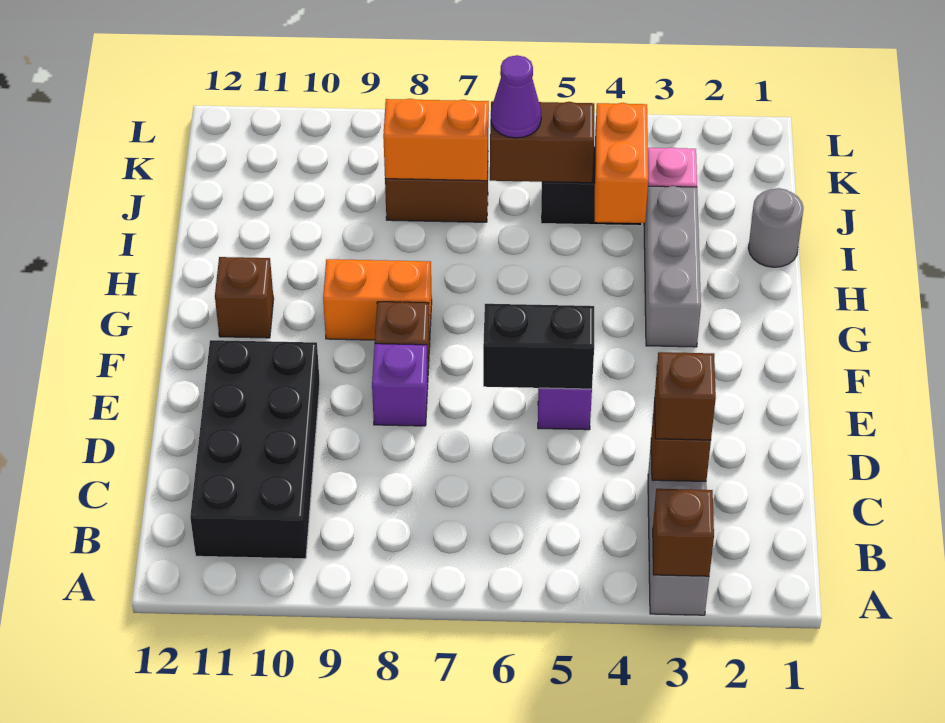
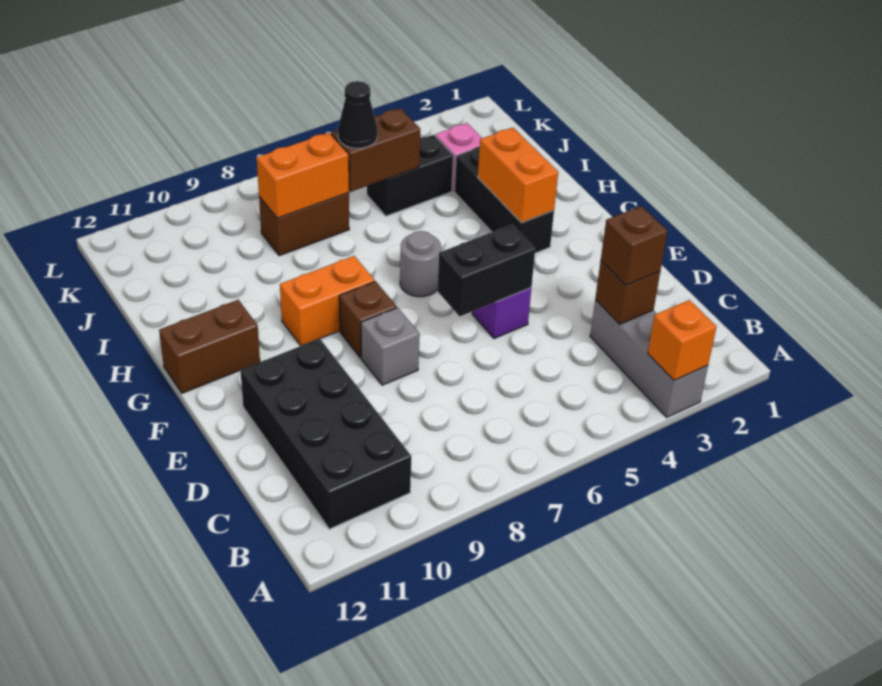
brown brick A3 level 2 -> orange brick A3 level 2
purple brick E8 level 1 -> grey brick E8 level 1
grey brick G3:I3 level 1 -> black brick G3:I3 level 1
brown brick G11 level 1 -> brown brick G11:G12 level 1
grey round brick I1 level 1 -> grey round brick G6 level 1
orange brick I4:J4 level 2 -> orange brick G3:H3 level 2
purple cone J6 level 3 -> black cone J6 level 3

